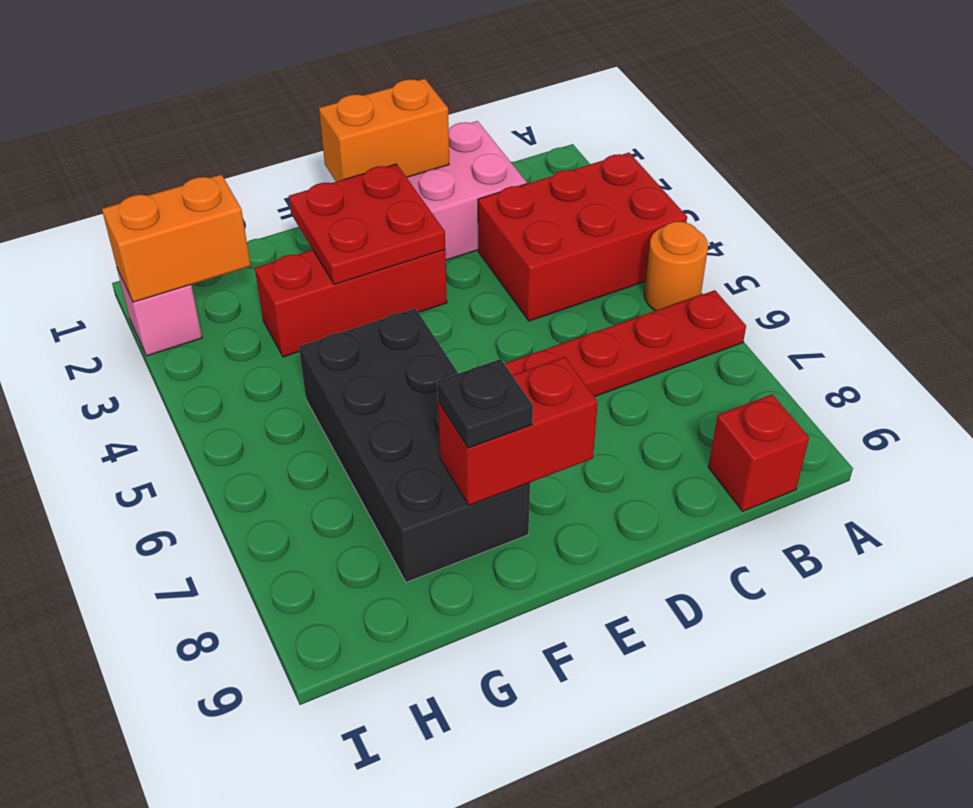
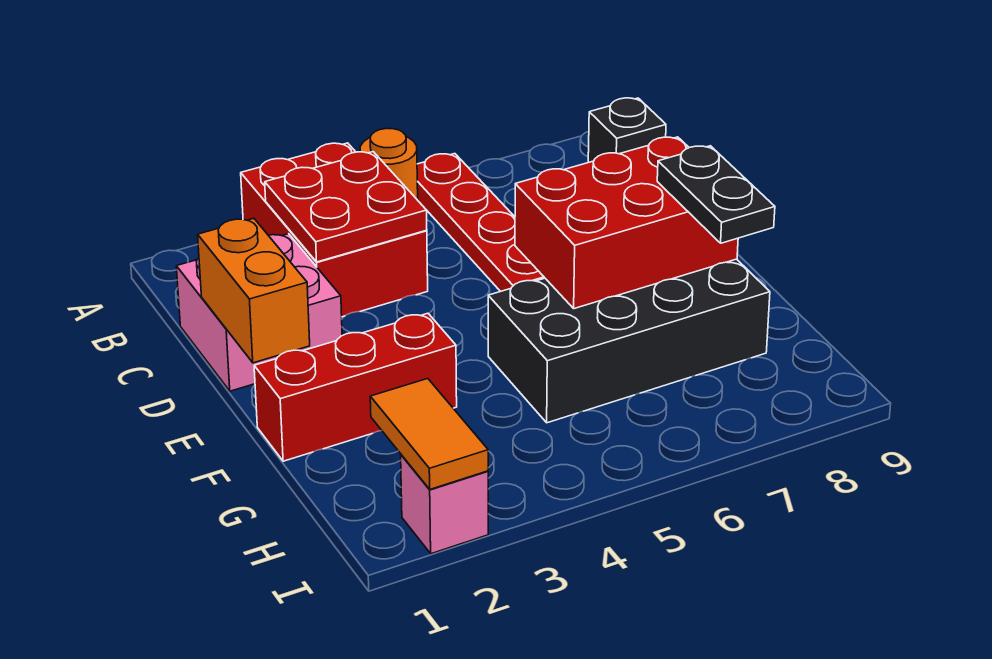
red brick B9 level 1 -> black brick B9 level 1
red plate E2:F3 level 2 -> red plate B3:C4 level 2
red brick E3:G3 level 1 -> red brick F1:F3 level 1
red brick E8:F8 level 2 -> red brick E6:F8 level 2
black plate F8 level 3 -> black plate F8:G8 level 3
orange brick H2:I2 level 2 -> orange tile H2:I2 level 2

